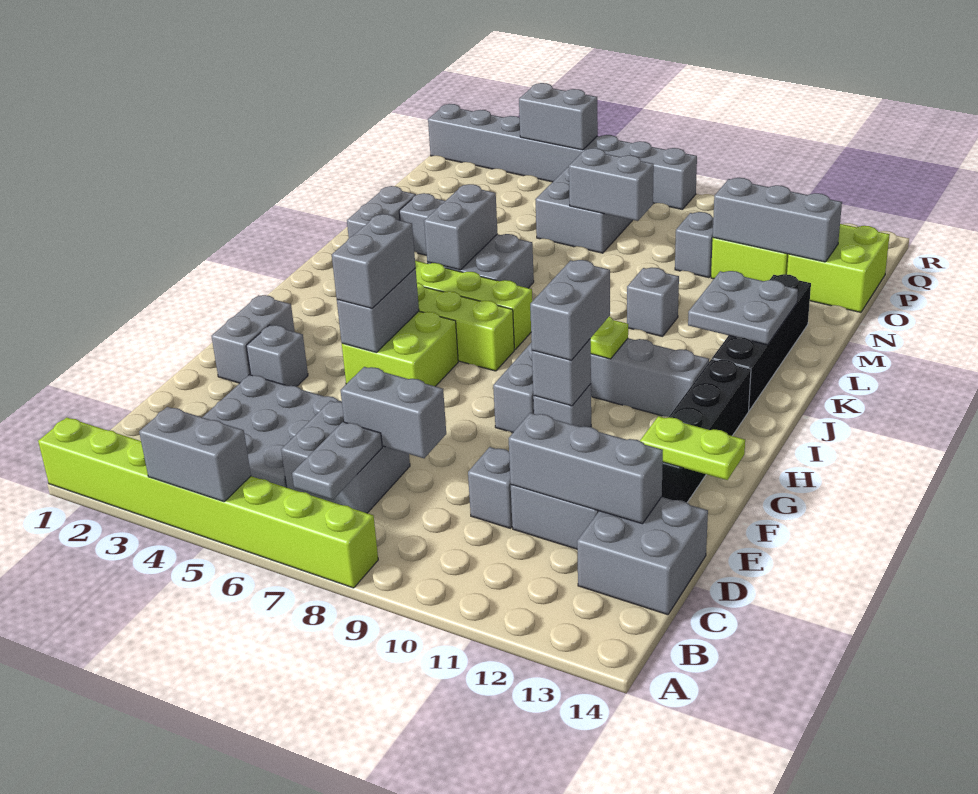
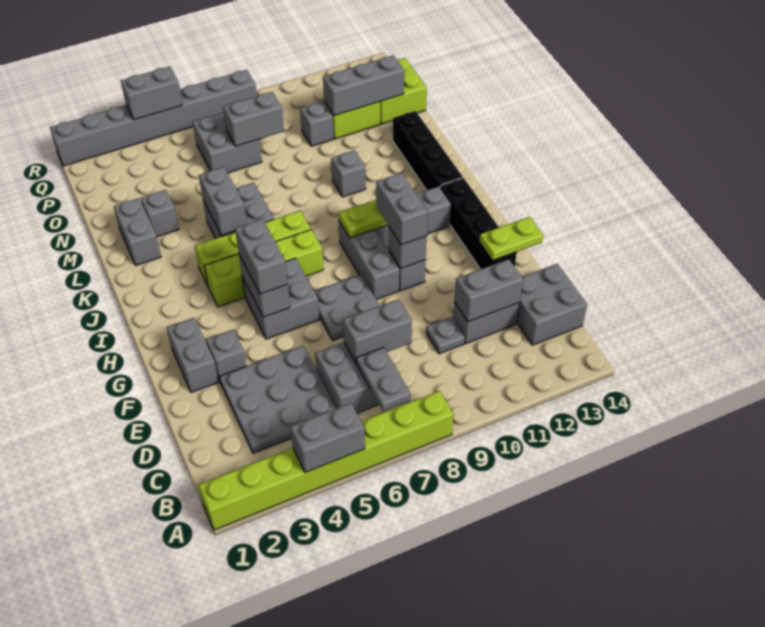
grey brick D10 level 1 -> grey plate D10 level 1
grey brick D11:D13 level 2 -> grey brick D11:D12 level 2
lime brick G5:H6 level 1 -> grey brick G5:H6 level 1
grey plate K12:L13 level 2 -> grey plate F7:G8 level 1

